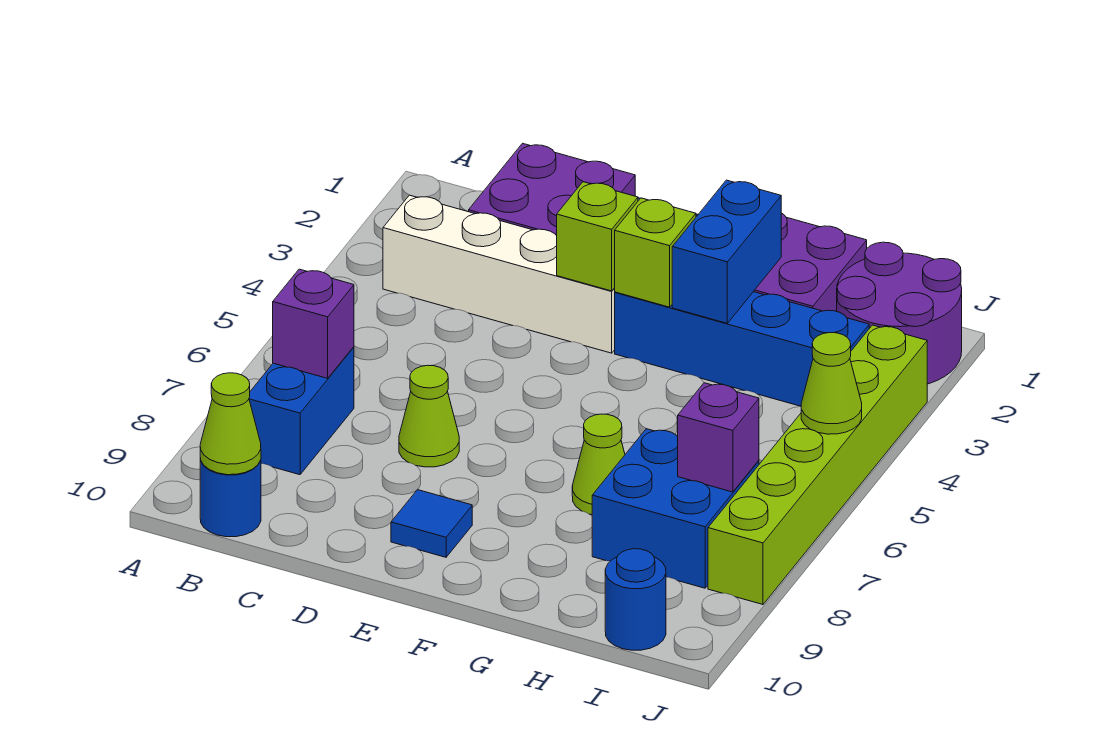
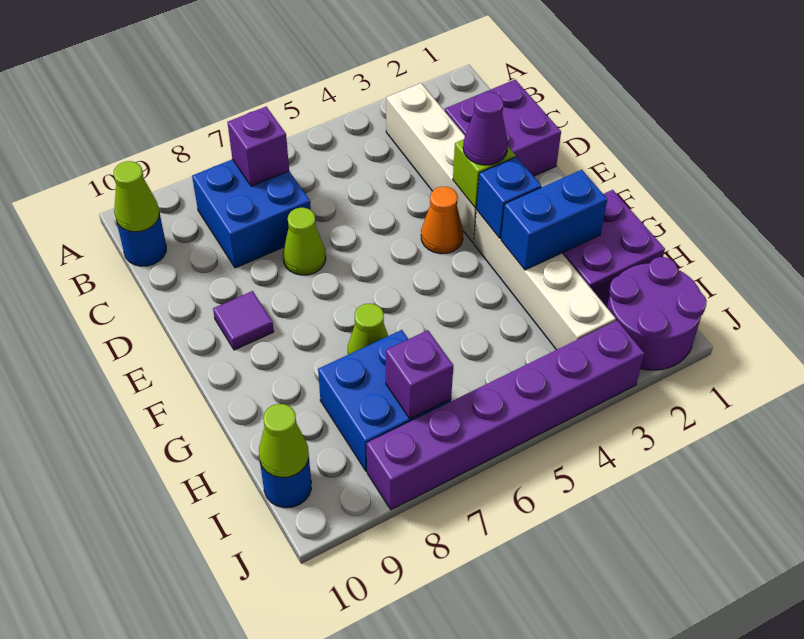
blue brick B7:B8 level 1 -> blue brick B7:C8 level 1
none -> purple cone E3 level 3
none -> orange cone E4 level 1
blue tile E9 level 1 -> purple tile E9 level 1
blue brick F3:I3 level 1 -> white brick F3:I3 level 1
lime brick F3 level 2 -> blue brick F3 level 2
lime brick J3:J8 level 1 -> purple brick J3:J8 level 1
lime cone J5 level 2 -> lime cone I10 level 2

